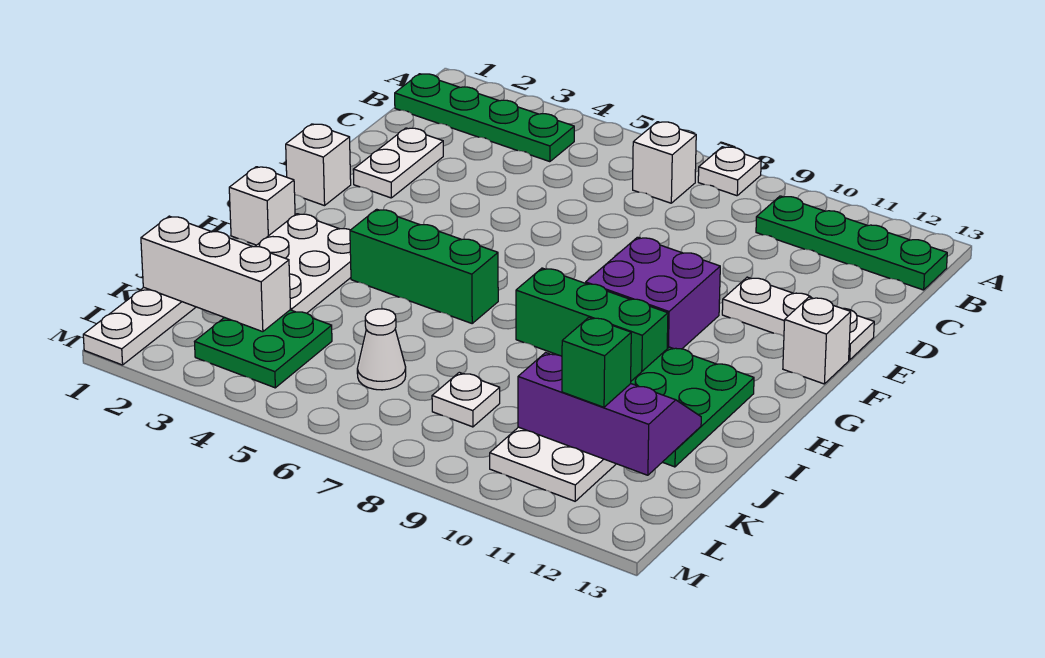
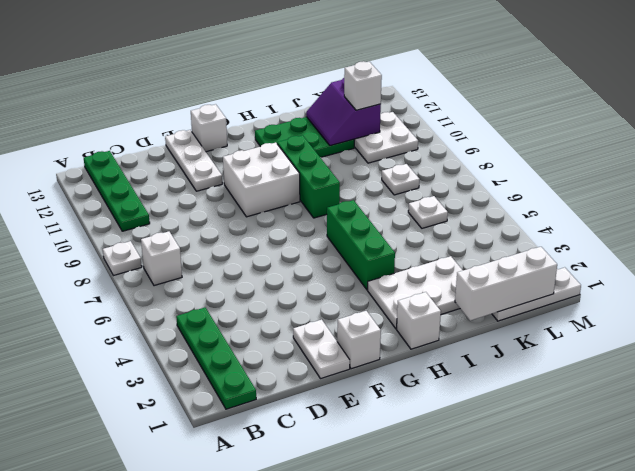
white plate D2:E2 level 1 -> white plate E1:E2 level 1
purple brick F9:G10 level 1 -> white brick F9:G10 level 1
purple slope J10:K12 level 2 top K -> purple slope J11:K12 level 2 top K
white brick K1:K3 level 2 -> white brick J1:L1 level 2
green plate K3:L4 level 1 -> none
white cone K6 level 1 -> white plate K6 level 1
green brick K11 level 3 -> white brick K11 level 3

